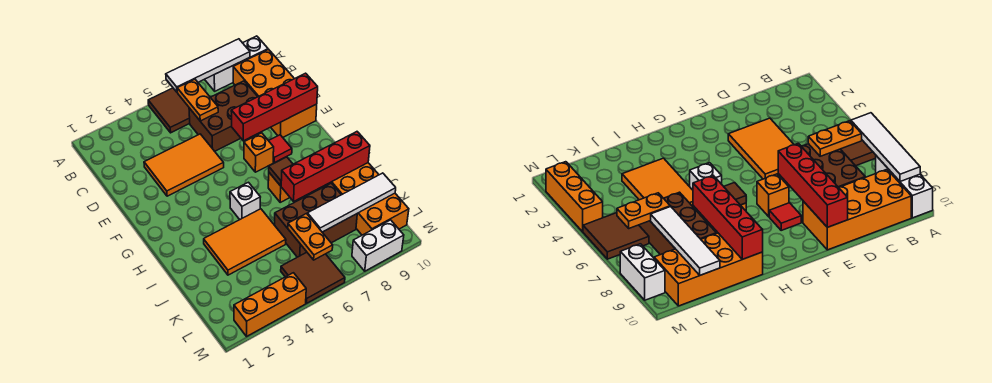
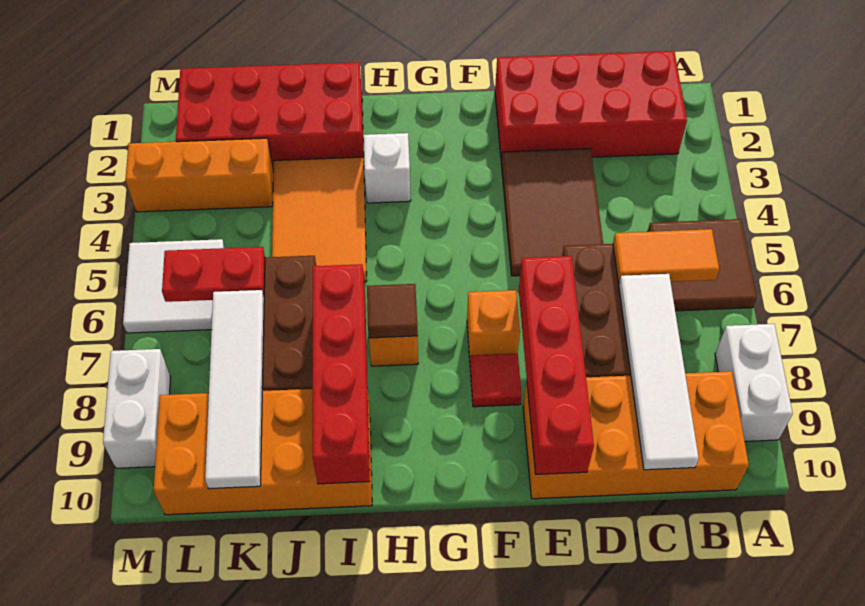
white tile A6:A9 level 2 -> white tile C7:C10 level 2
white brick A8:A10 level 1 -> white brick A8:A9 level 1
none -> red brick B1:E2 level 1
orange plate B6:C6 level 2 -> orange tile B6:C6 level 2
orange tile D3:E5 level 1 -> brown tile D3:E5 level 1
white brick H5 level 1 -> white brick H3 level 1
none -> red brick I1:L2 level 1
orange plate K6:L6 level 2 -> red plate K6:L6 level 2
brown tile L5:M6 level 1 -> white tile L5:M6 level 1
orange brick M2:M4 level 1 -> orange brick K3:M3 level 1

